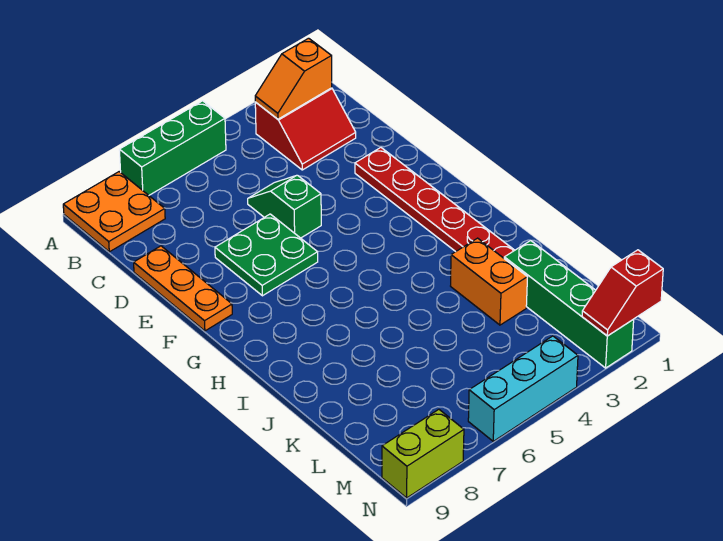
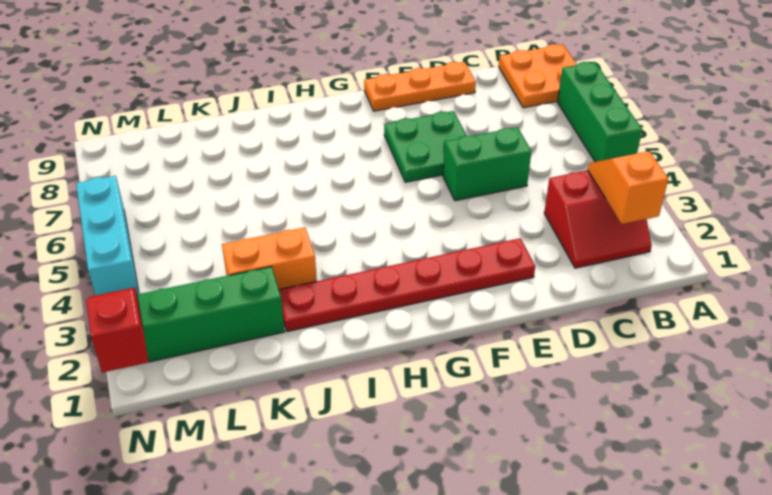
red slope B2:C3 level 1 top B -> red slope B2:C3 level 1 top 3
green slope D5:E5 level 1 top E -> green brick D5:E5 level 1
lime brick N8:N9 level 1 -> none

